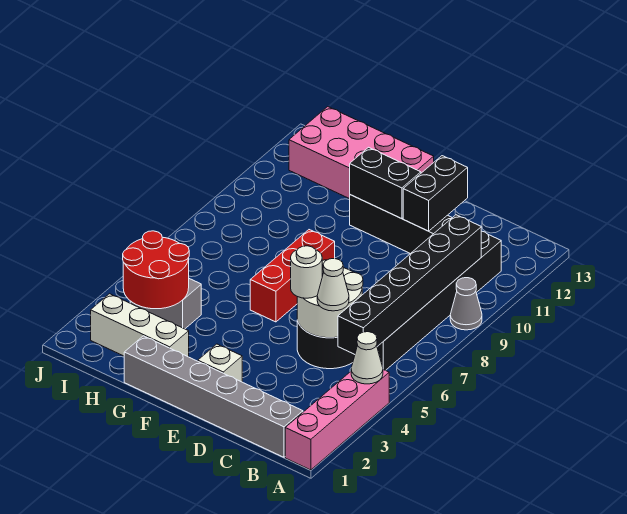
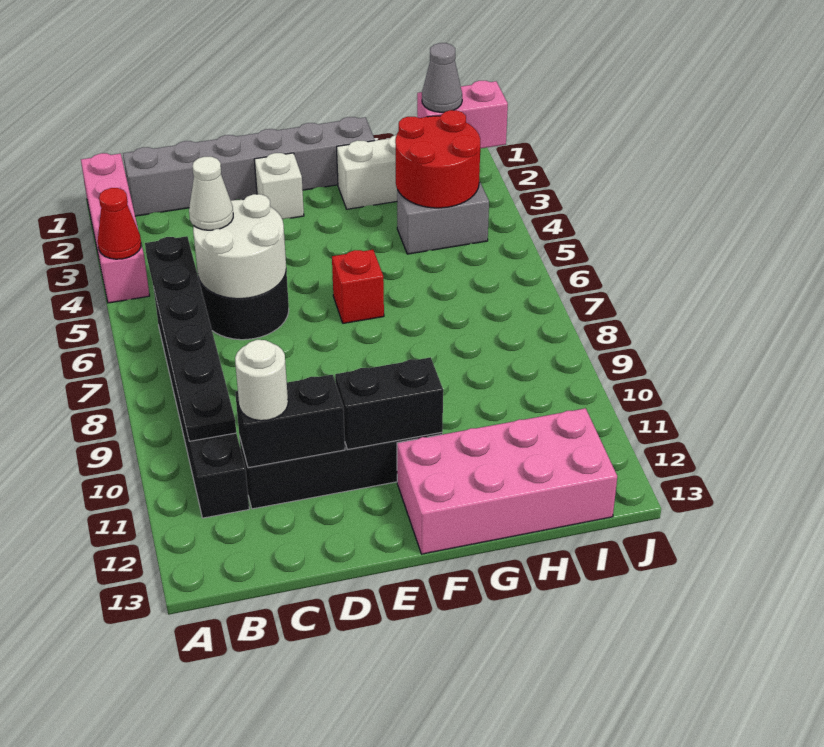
white cone A4 level 2 -> red cone A4 level 2
grey cone A9 level 1 -> grey cone I2 level 3
black brick B5:B10 level 2 -> black plate B5:B10 level 2
white round brick D5 level 3 -> white round brick C11 level 3
black brick D11:D12 level 2 -> black brick C11:D11 level 2
red brick F6:F8 level 1 -> red brick F6 level 1
none -> pink brick I2:J2 level 2

